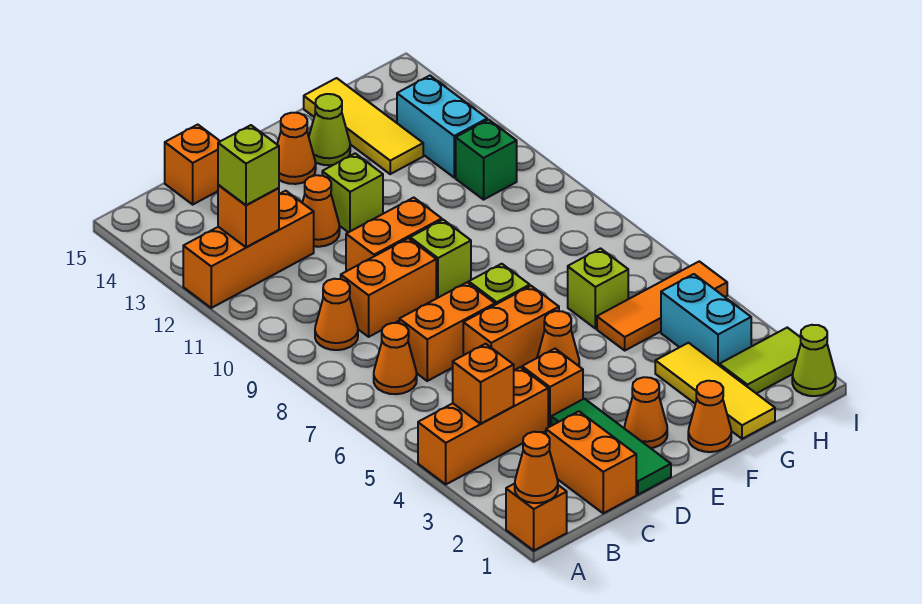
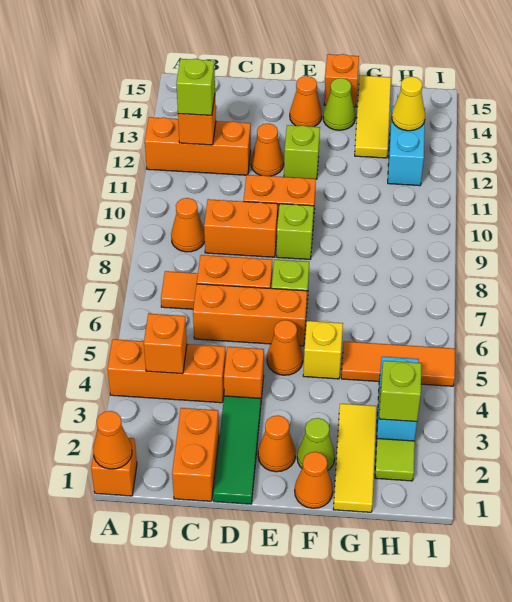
orange cone B7 level 1 -> orange tile B7 level 1
orange brick C15 level 1 -> orange brick F15 level 1
orange brick D6:E6 level 1 -> orange brick C6:E6 level 1
none -> yellow brick F5 level 1
lime brick G6 level 1 -> lime brick H3 level 2
lime tile H2:I2 level 1 -> lime tile H2 level 1
green brick H11 level 1 -> none
none -> yellow cone H13 level 2
lime cone I1 level 1 -> lime cone F2 level 1

